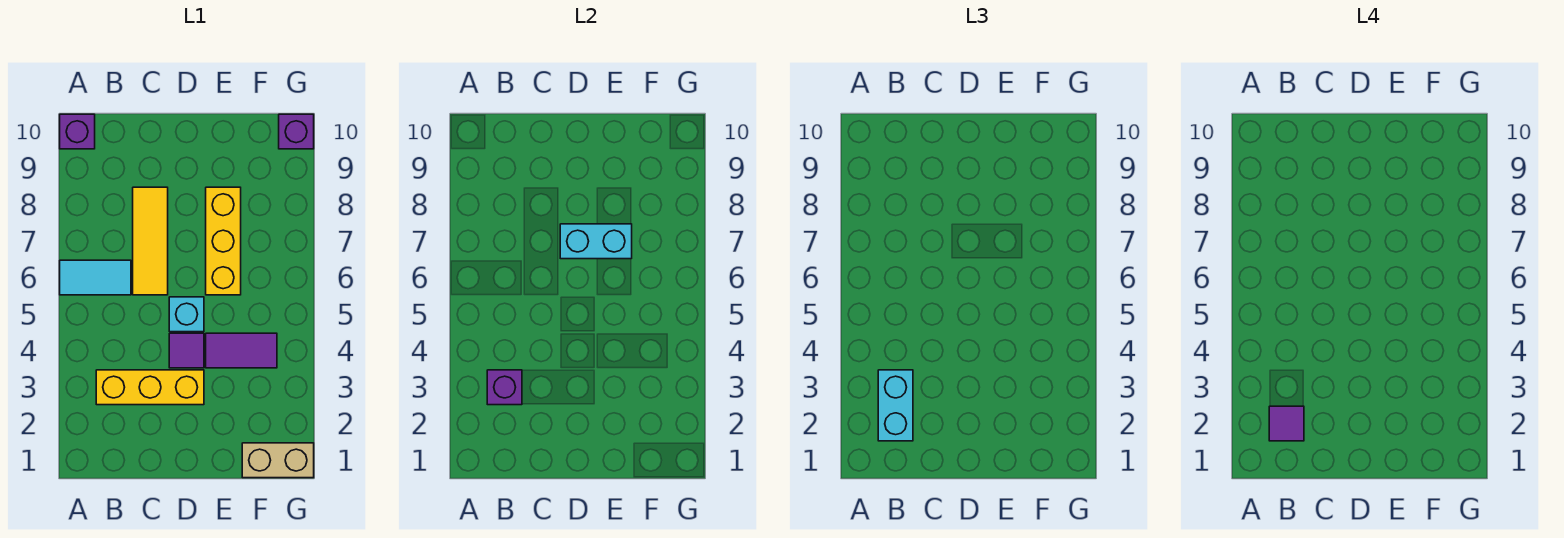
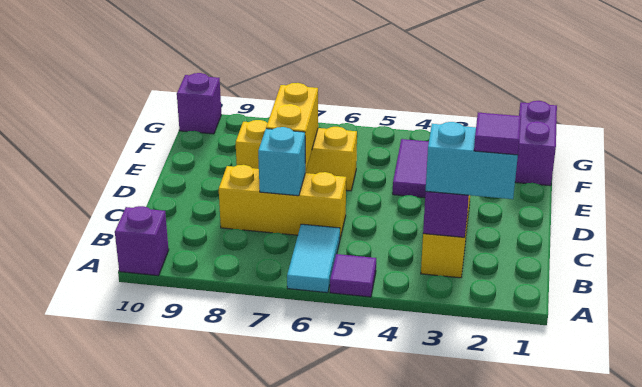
yellow tile C6:C8 level 1 -> yellow brick C6:C8 level 1
purple tile D4 level 1 -> purple tile A5 level 1
cyan brick D5 level 1 -> cyan brick C7 level 2
cyan brick D7:E7 level 2 -> yellow brick D7:E7 level 2
tan brick F1:G1 level 1 -> purple brick F1:G1 level 1

